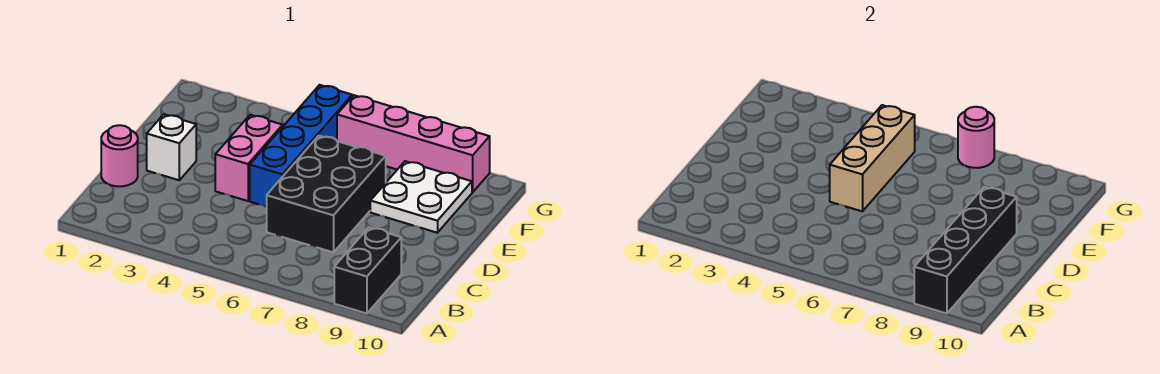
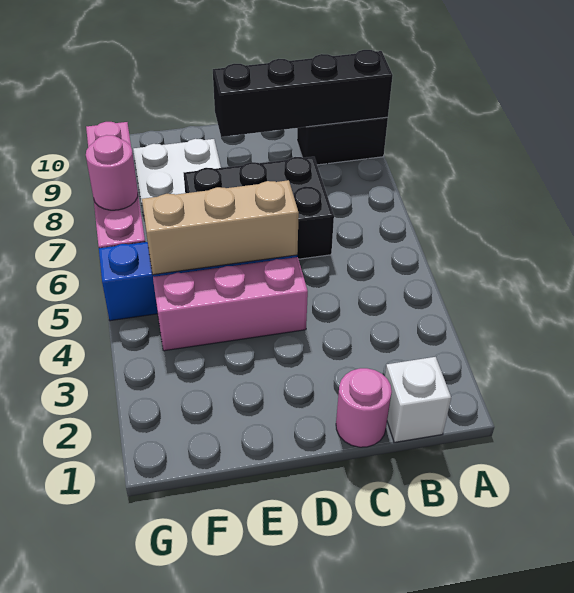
white brick D2 level 1 -> white brick B1 level 1
pink brick D4:E4 level 1 -> pink brick D4:F4 level 1

